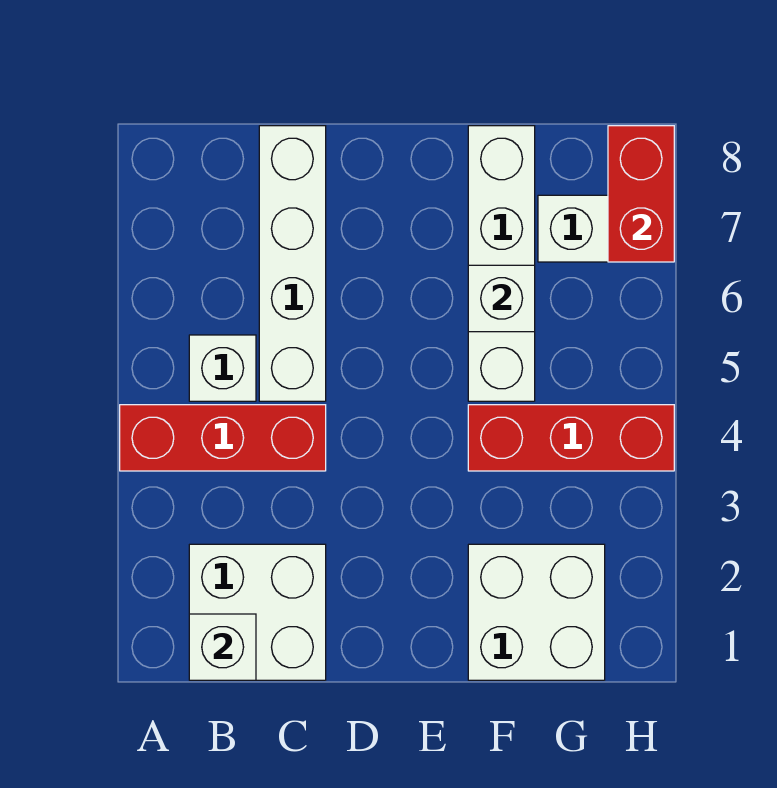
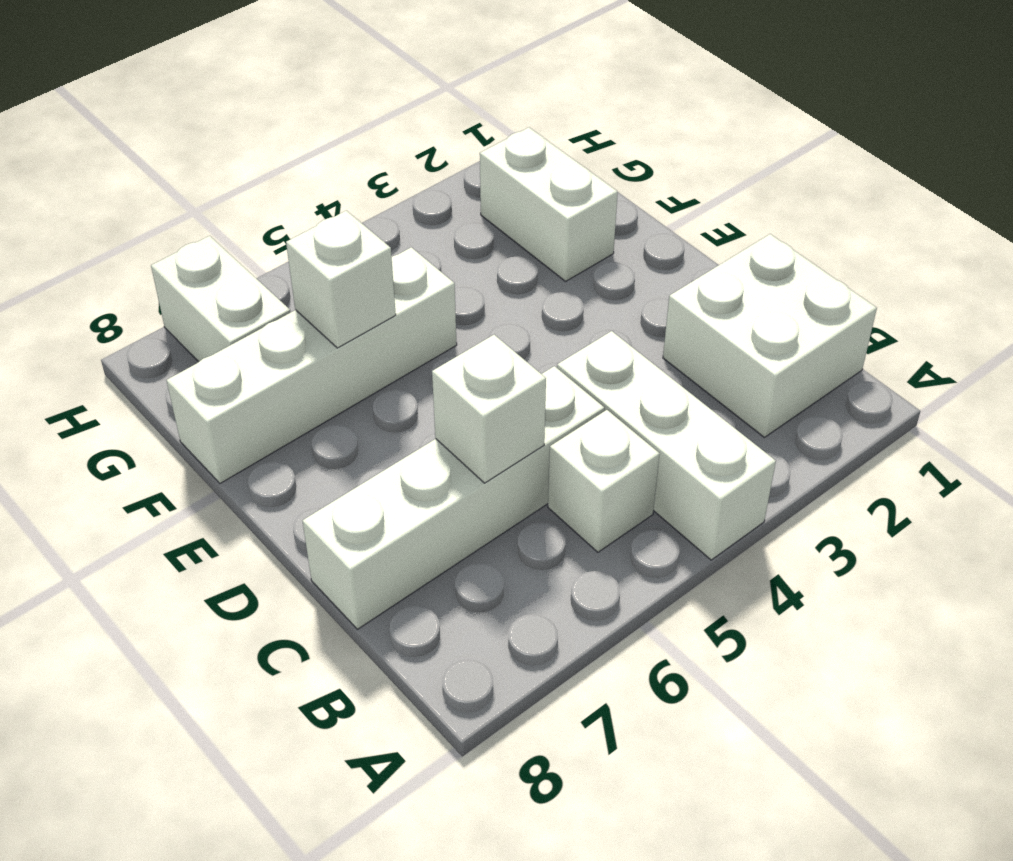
red brick A4:C4 level 1 -> white brick A4:C4 level 1
white brick B1 level 2 -> white brick C6 level 2
white brick F1:G2 level 1 -> white brick F2:G2 level 1
red brick F4:H4 level 1 -> none
red brick H7:H8 level 2 -> none

